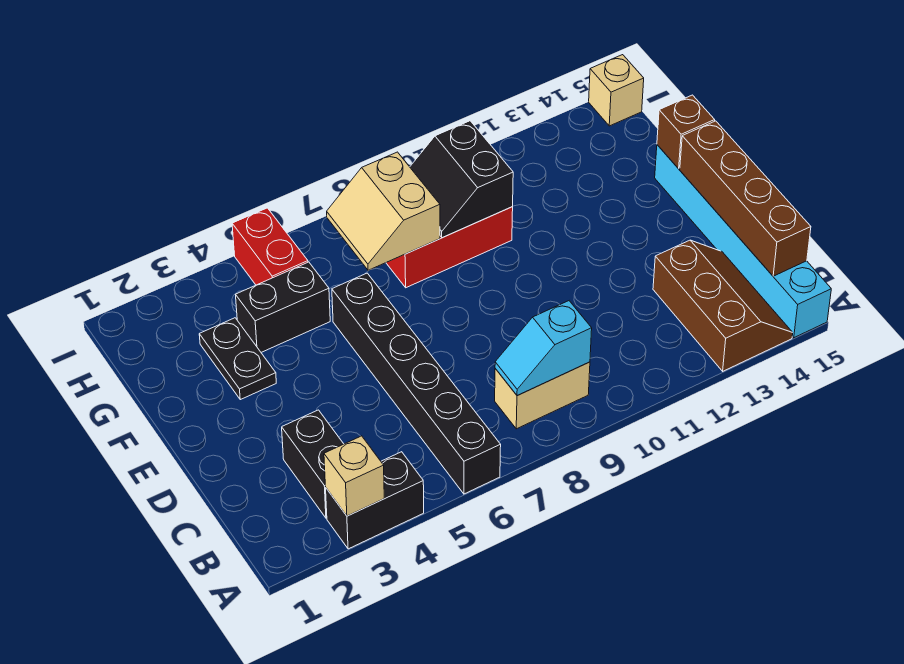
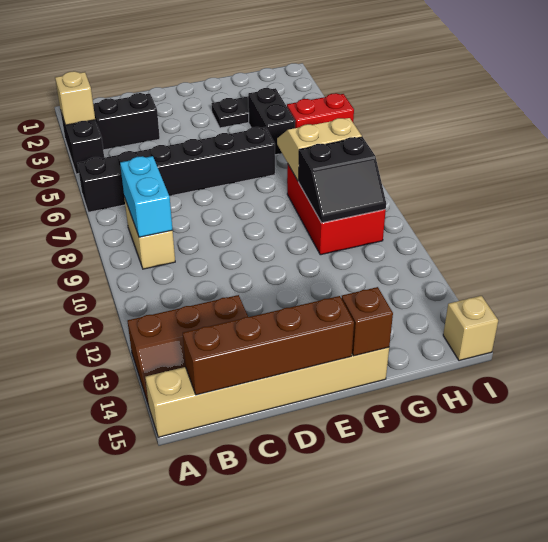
cyan brick A15:F15 level 1 -> tan brick A15:F15 level 1
cyan slope B8:B9 level 2 top 9 -> cyan brick B8:B9 level 2
black slope G9:H10 level 2 top 10 -> black slope G9:H10 level 2 top 9

